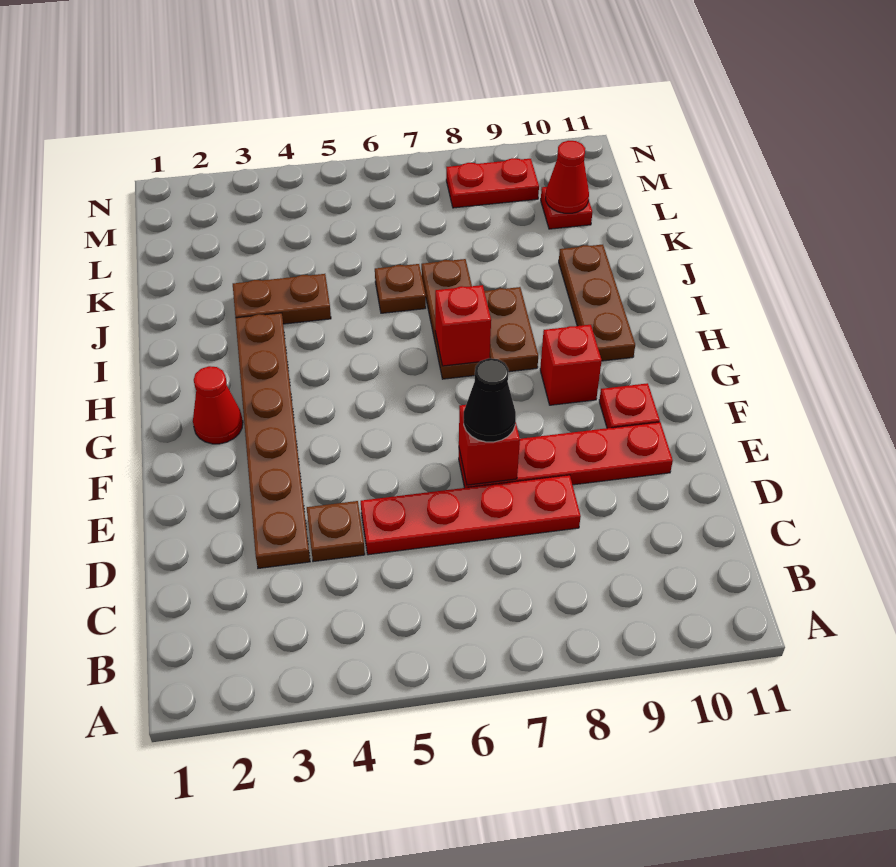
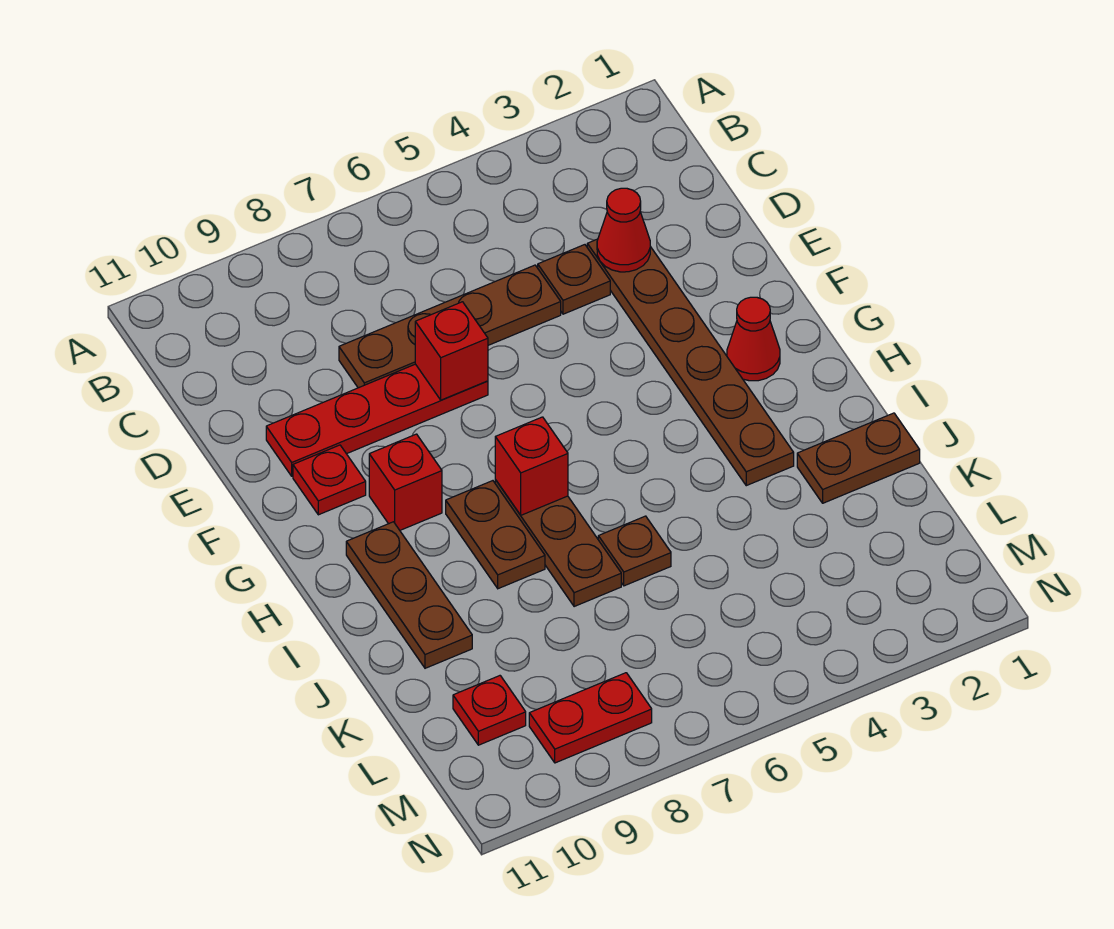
red plate D5:D8 level 1 -> brown plate D5:D8 level 1
black cone E7 level 3 -> none
brown plate J3:J4 level 1 -> brown plate J1:J2 level 1
red cone L10 level 2 -> red cone D3 level 2

